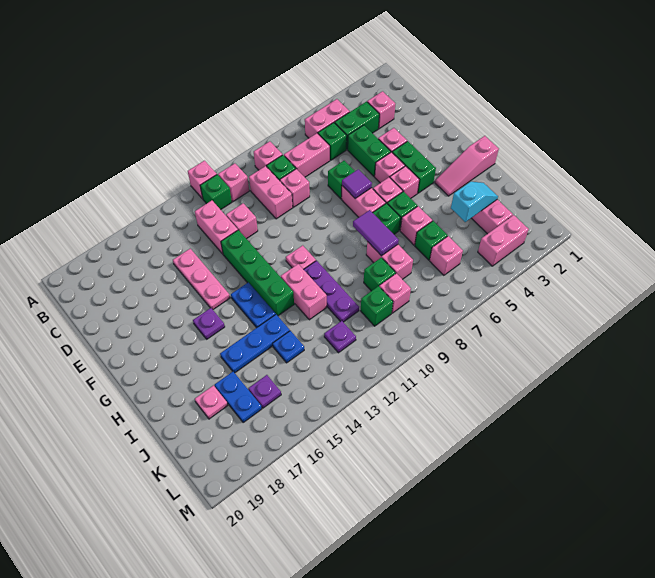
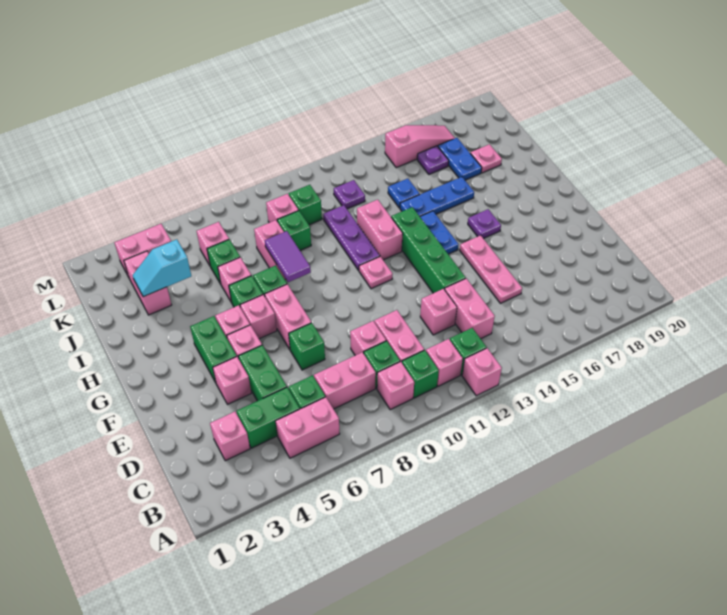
none -> green brick B10 level 1
purple tile F7 level 2 -> none
pink slope H1:H3 level 1 top 1 -> pink slope L15:L17 level 1 top 15

